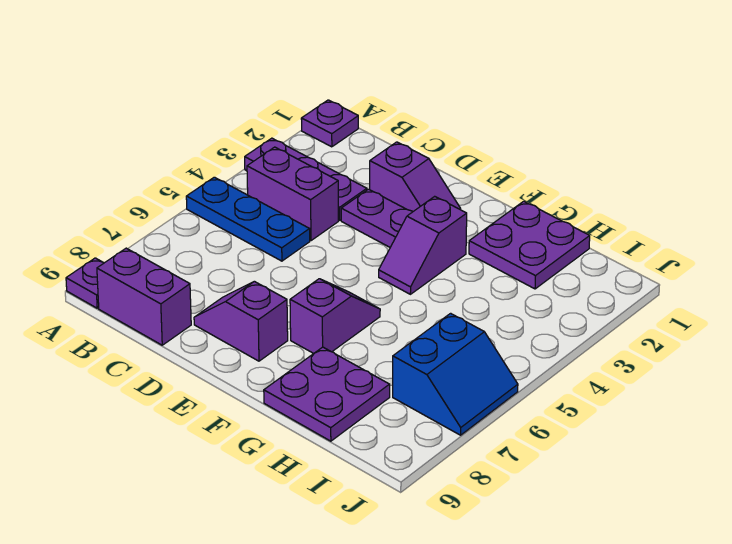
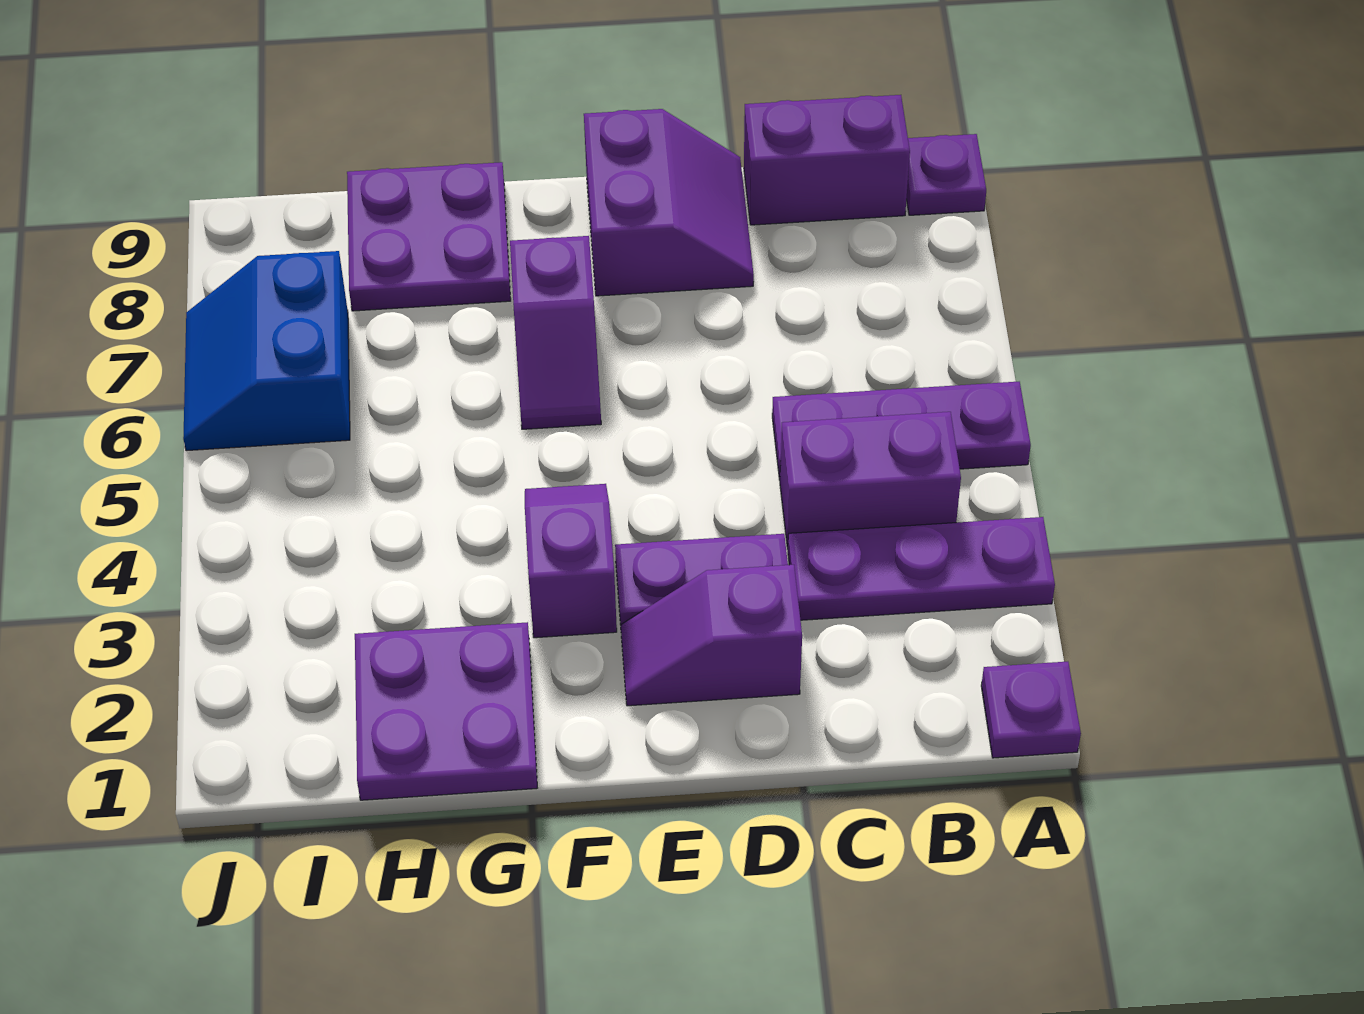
blue plate A5:C5 level 1 -> purple plate A5:C5 level 1
purple slope D8:E8 level 1 top E -> purple slope D8:E9 level 1 top E

